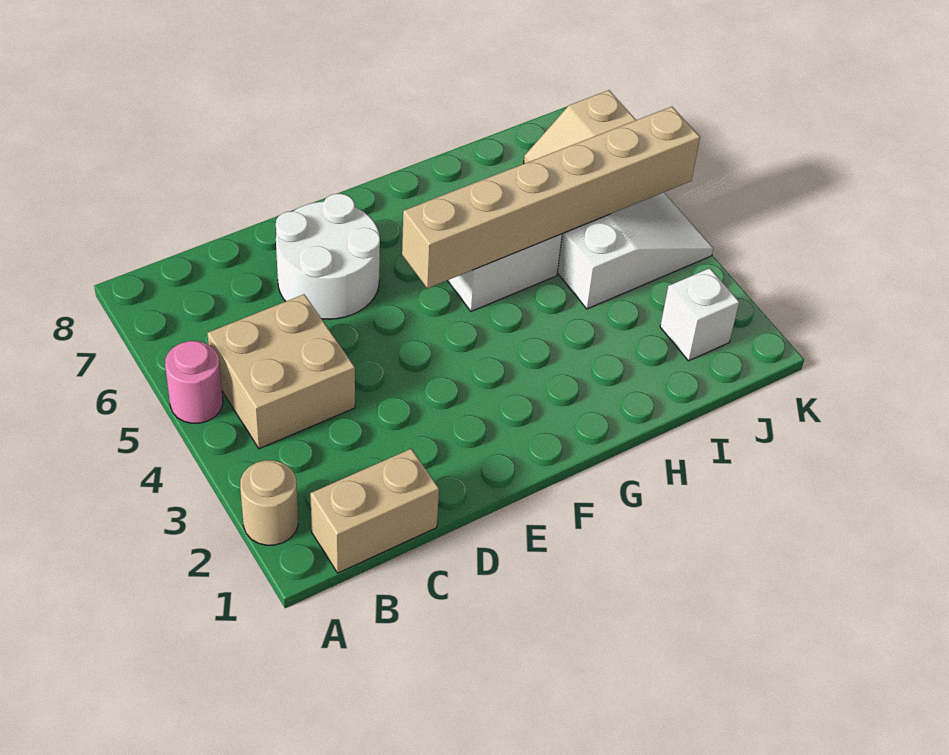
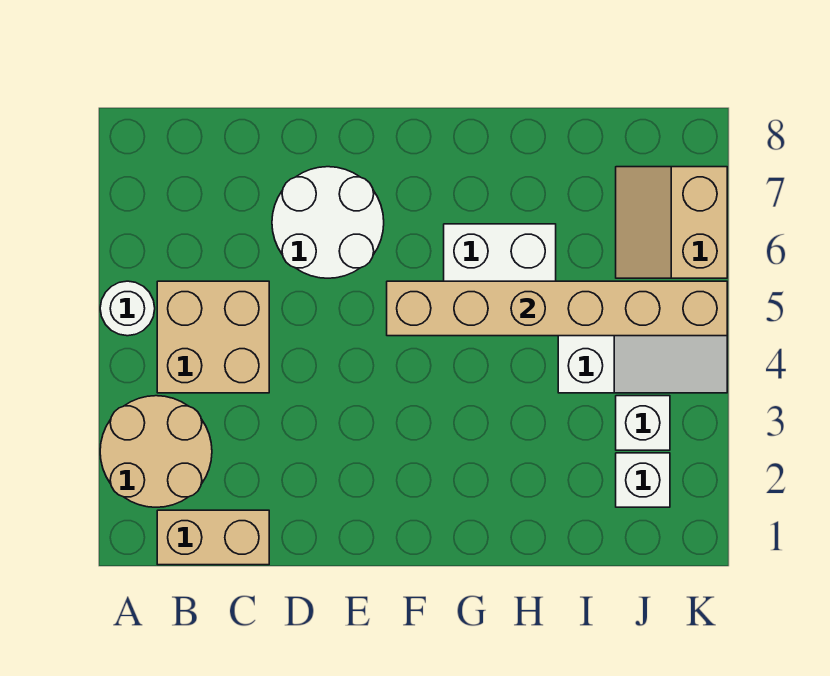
tan round brick A2 level 1 -> tan round brick A2:B3 level 1
pink round brick A5 level 1 -> white round brick A5 level 1
none -> white brick J3 level 1

